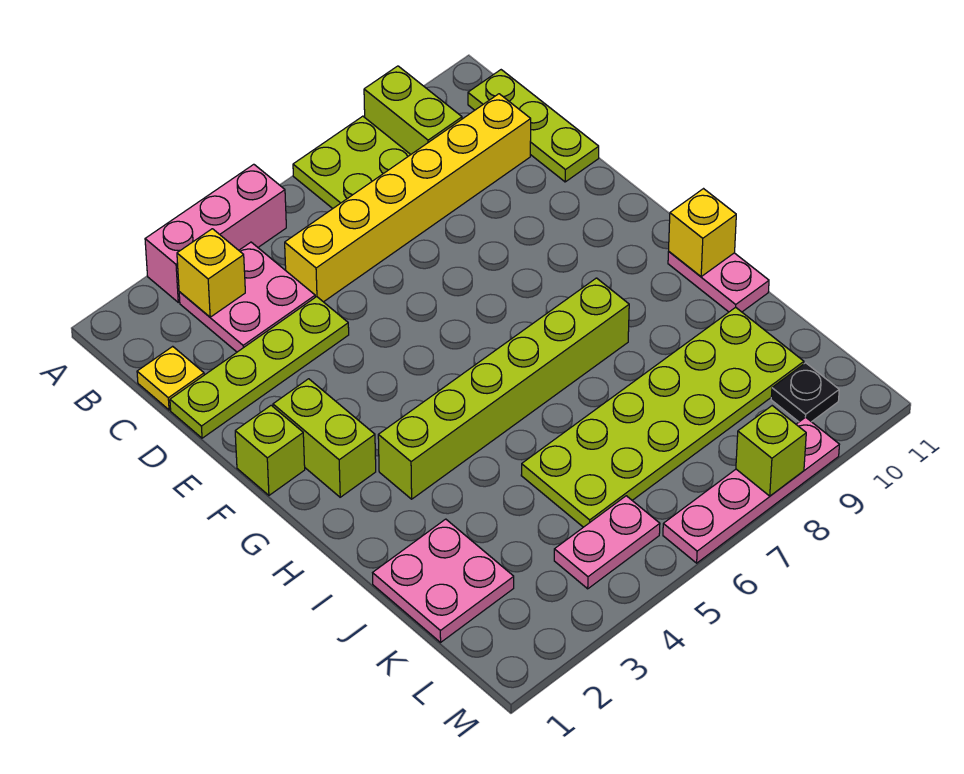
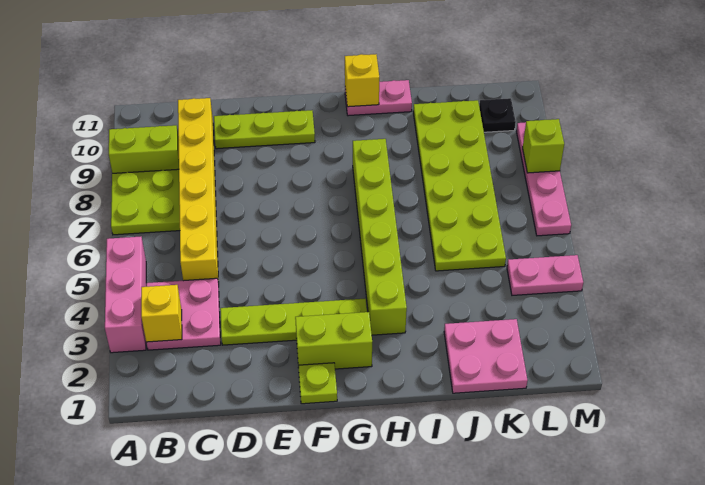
lime plate B11:D11 level 1 -> lime plate D10:F10 level 1
yellow plate C1 level 1 -> none
lime plate D1:D4 level 1 -> lime plate D3:G3 level 1
lime brick F1 level 1 -> lime plate F1 level 1
pink plate L4:L5 level 1 -> pink plate L4:M4 level 1

